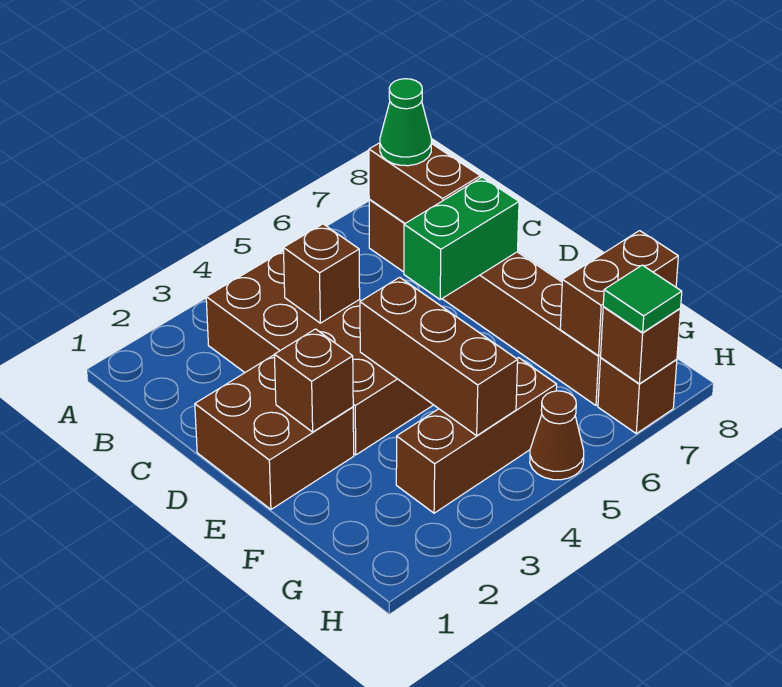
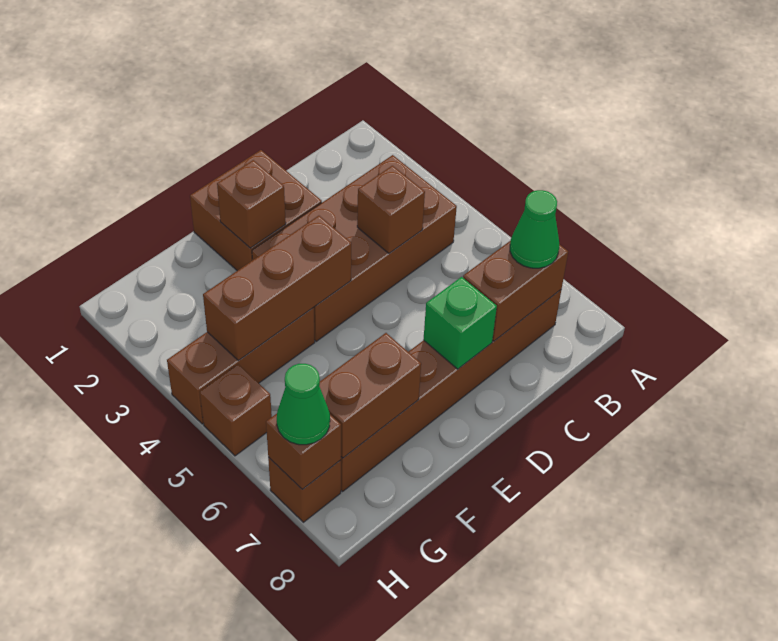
green brick D6:D7 level 2 -> green brick D7 level 2
brown brick G3:G5 level 1 -> brown brick F4:H4 level 1
brown brick G7:G8 level 2 -> brown brick F7:G7 level 2
brown cone H5 level 1 -> brown brick H5 level 1
green tile H7 level 3 -> green cone H7 level 3

